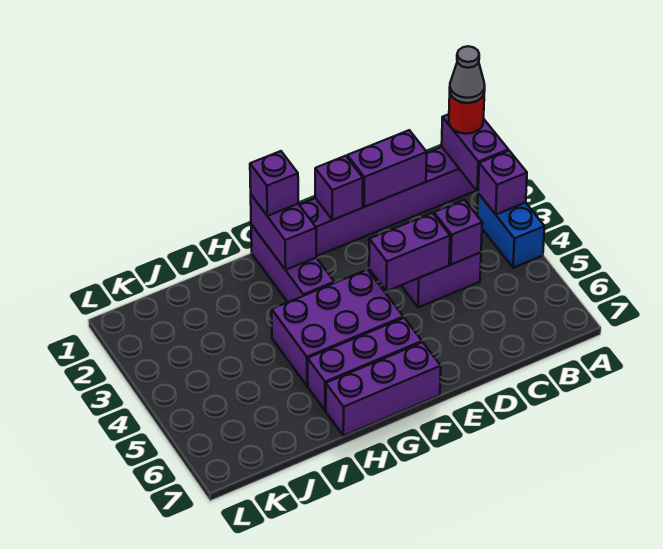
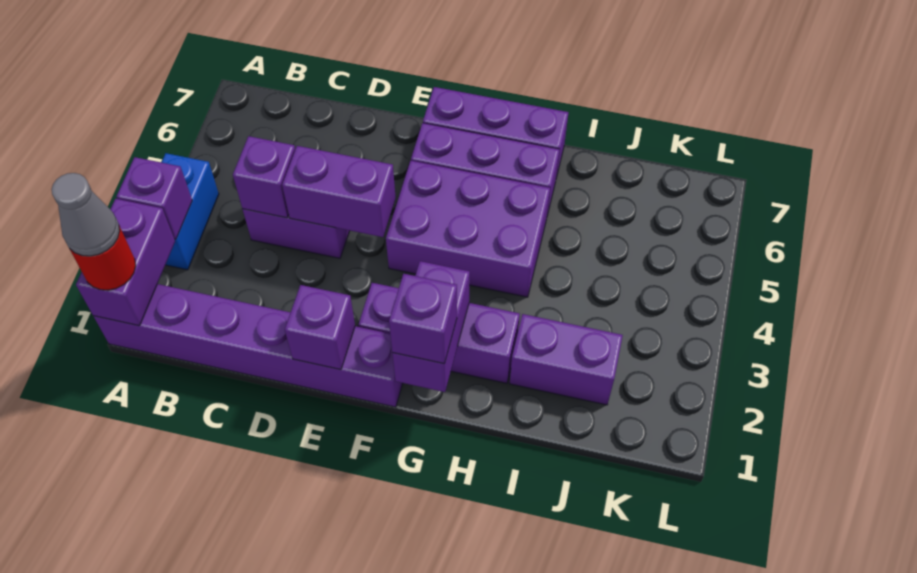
purple brick C1:D1 level 2 -> purple brick I2:J2 level 1
purple brick G1:G3 level 1 -> purple brick F2:H2 level 1

